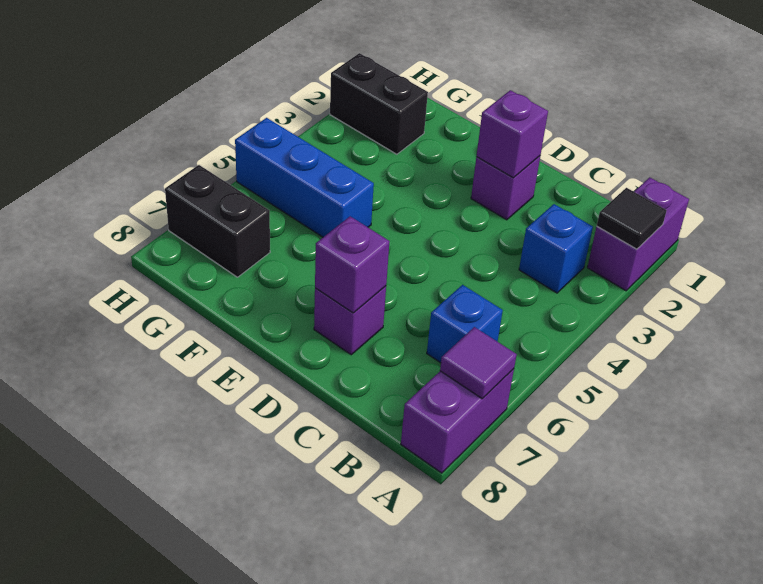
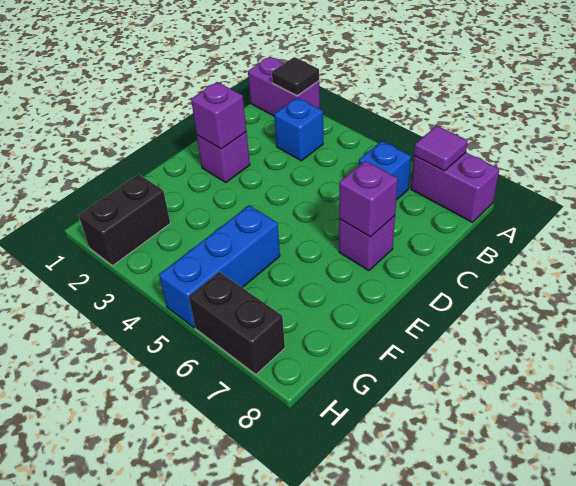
black brick G7:H7 level 1 -> black brick H6:H7 level 1

